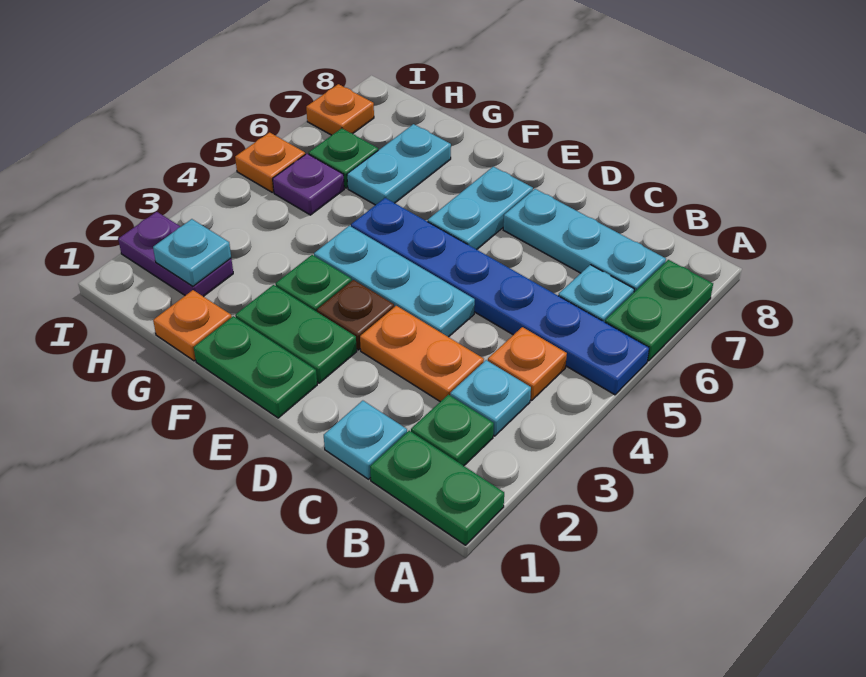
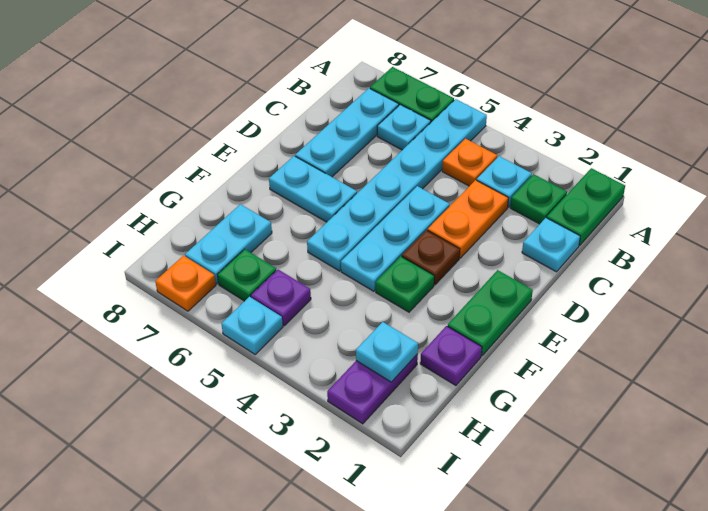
blue plate A5:F5 level 1 -> cyan plate A5:F5 level 1
green plate E2:F2 level 1 -> none
orange plate G1 level 1 -> purple plate G1 level 1
cyan plate G6:G7 level 1 -> cyan plate G7:H7 level 1
orange plate I5 level 1 -> cyan plate I5 level 1

